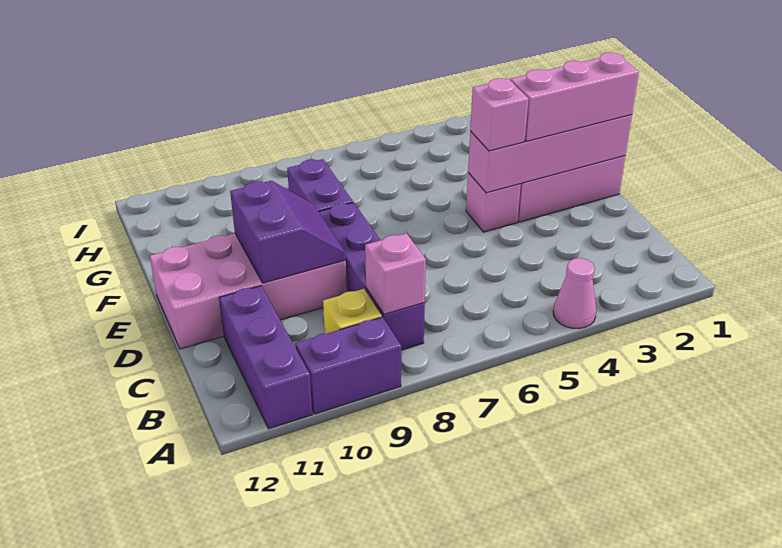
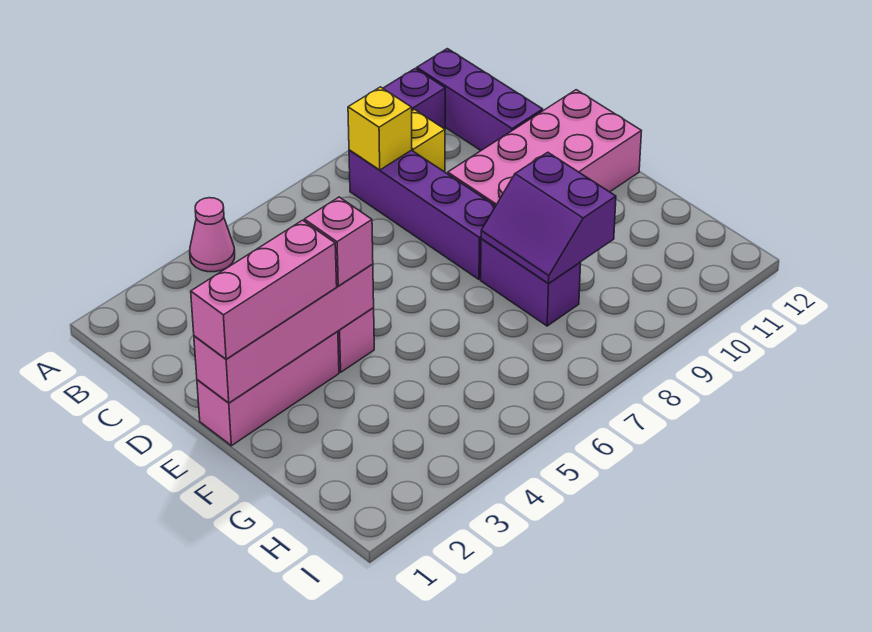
pink brick B8 level 2 -> yellow brick B8 level 2
purple slope D9:E10 level 2 top 10 -> purple slope F8:G9 level 2 top 9

